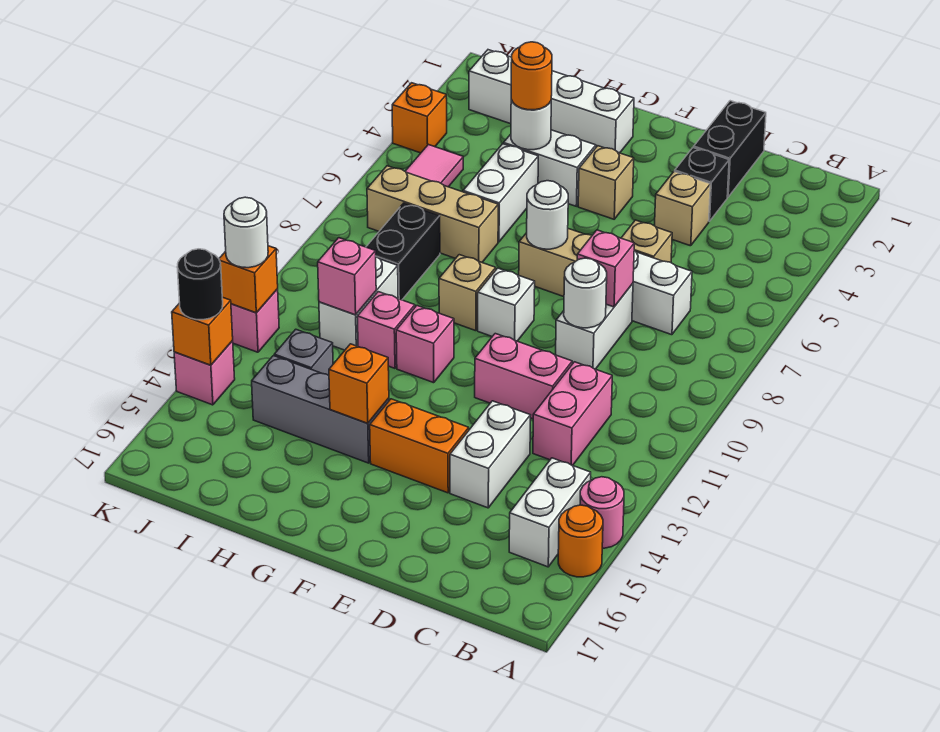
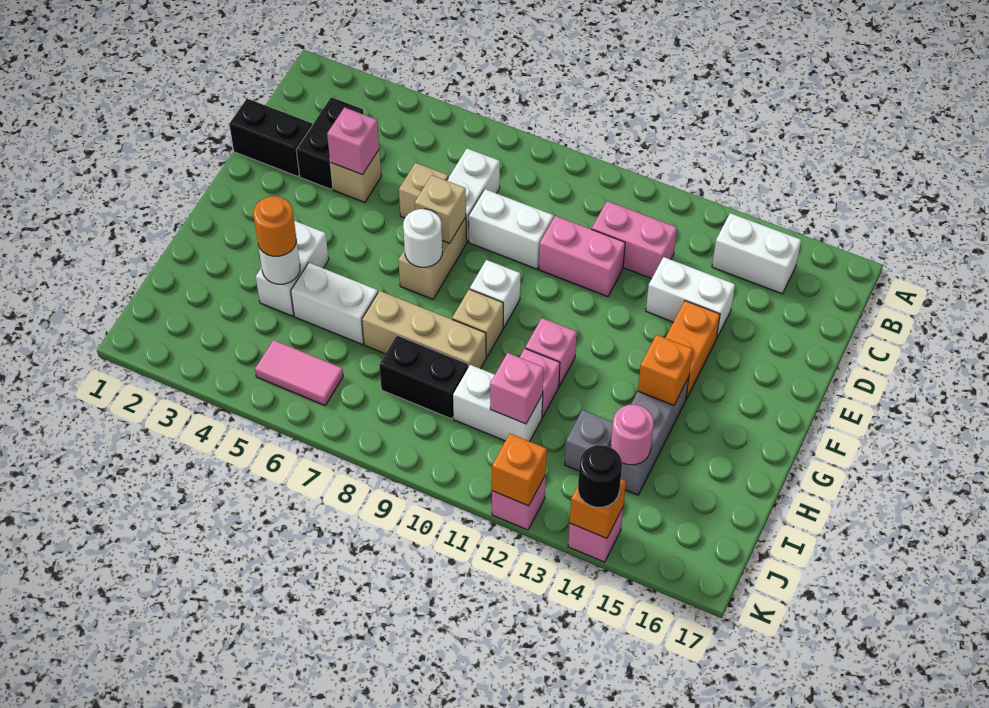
pink round brick A14 level 1 -> pink round brick I14 level 2
orange round brick A15 level 1 -> none
black brick D3 level 1 -> black brick C3:D3 level 1
pink brick D8 level 2 -> pink brick D4 level 2
white round brick D9 level 2 -> none
pink brick D11:E11 level 1 -> pink brick D10:D11 level 1
tan brick F4 level 1 -> tan brick E7 level 2
white brick G2:J2 level 1 -> none
tan brick H7:J7 level 1 -> tan brick H7:H9 level 1
orange brick K4 level 1 -> none
white round brick K12 level 3 -> none

